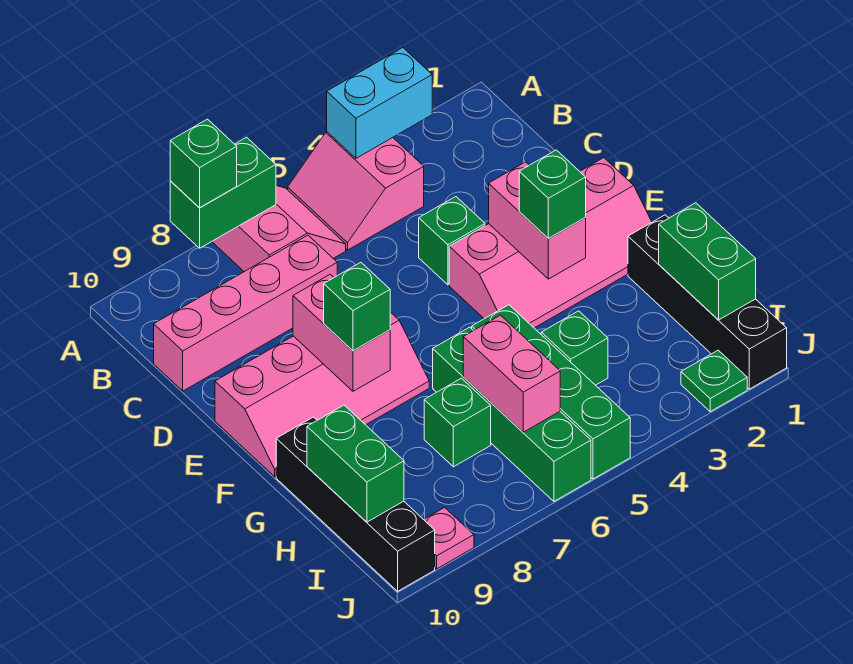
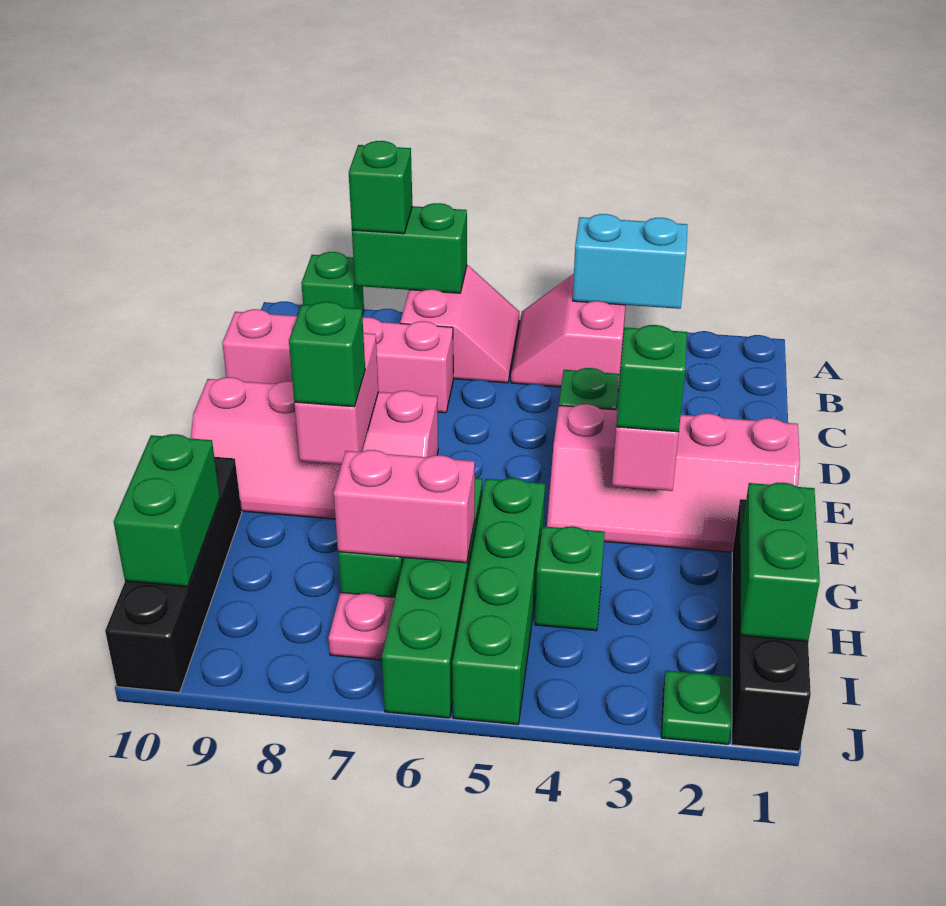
none -> green brick A9 level 1
pink brick H6:I6 level 2 -> pink brick H6:H7 level 2
pink plate J9 level 1 -> pink plate I7 level 1

